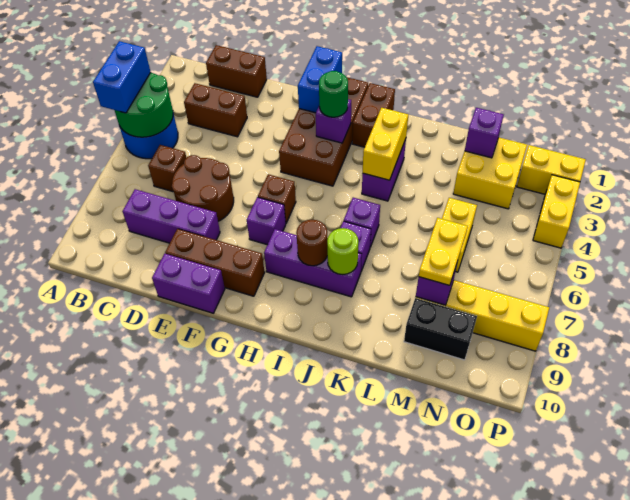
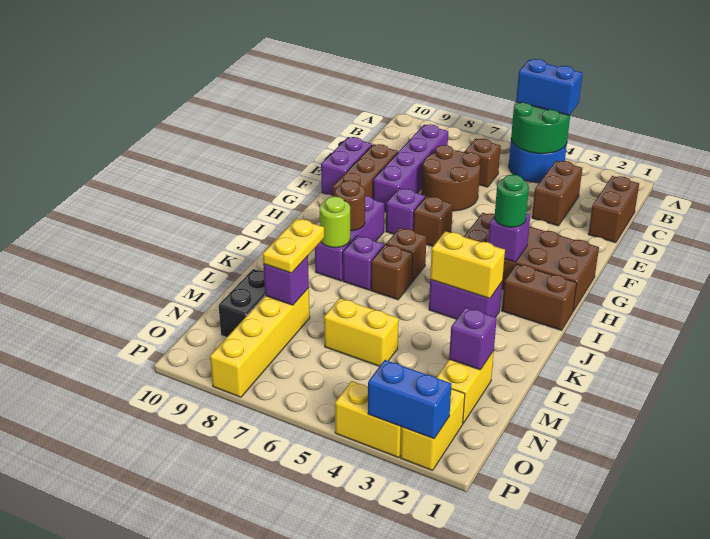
purple brick C8:E8 level 1 -> purple brick C8:F8 level 1
blue brick G1:G2 level 2 -> blue brick P2:P3 level 2
none -> brown brick I6 level 1
purple brick J6 level 1 -> brown brick J6 level 1
yellow brick M2:N3 level 1 -> yellow brick M2:N2 level 1
yellow plate M7:M8 level 3 -> yellow plate L8:M8 level 3

